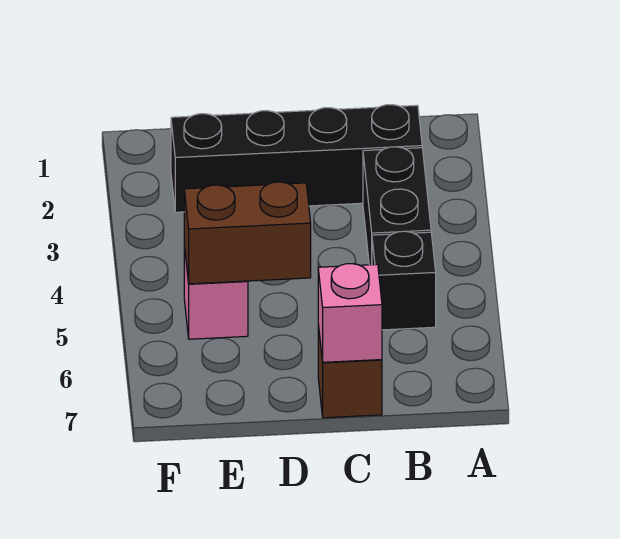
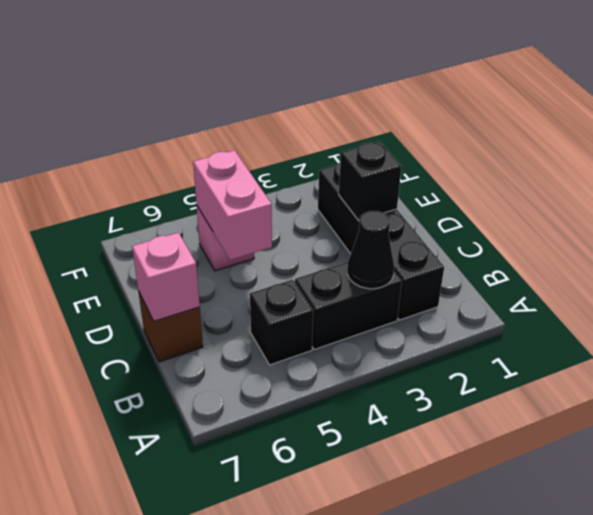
none -> black cone B3 level 2
none -> black brick D2 level 2
brown brick D5:E5 level 2 -> pink brick D5:E5 level 2

